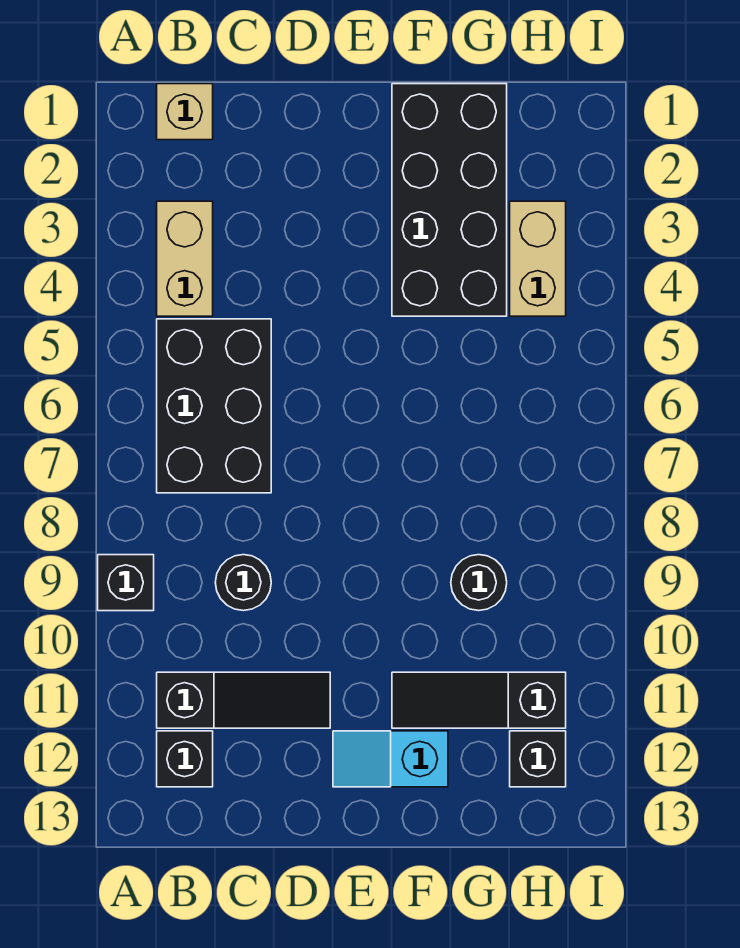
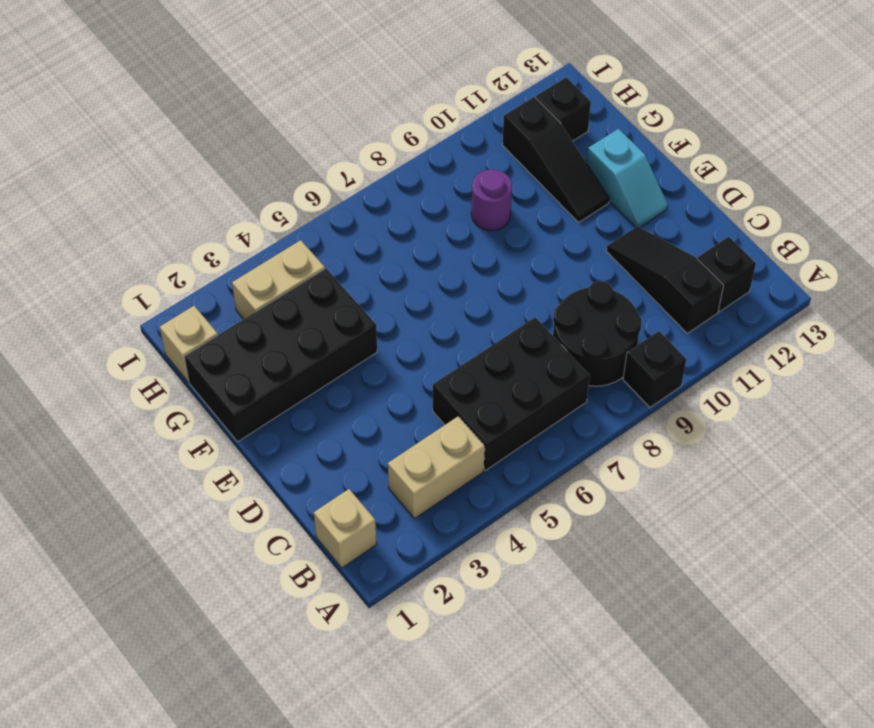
black round brick C9 level 1 -> black round brick B8:C9 level 1
black round brick G9 level 1 -> purple round brick G9 level 1
none -> tan brick H1 level 1

